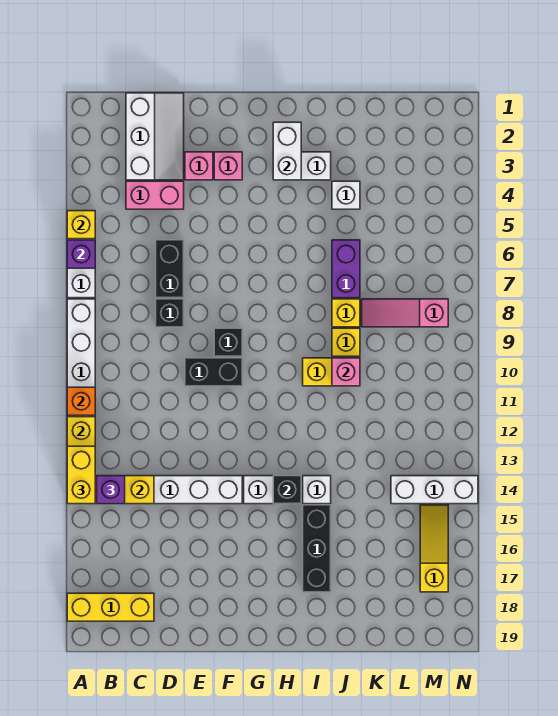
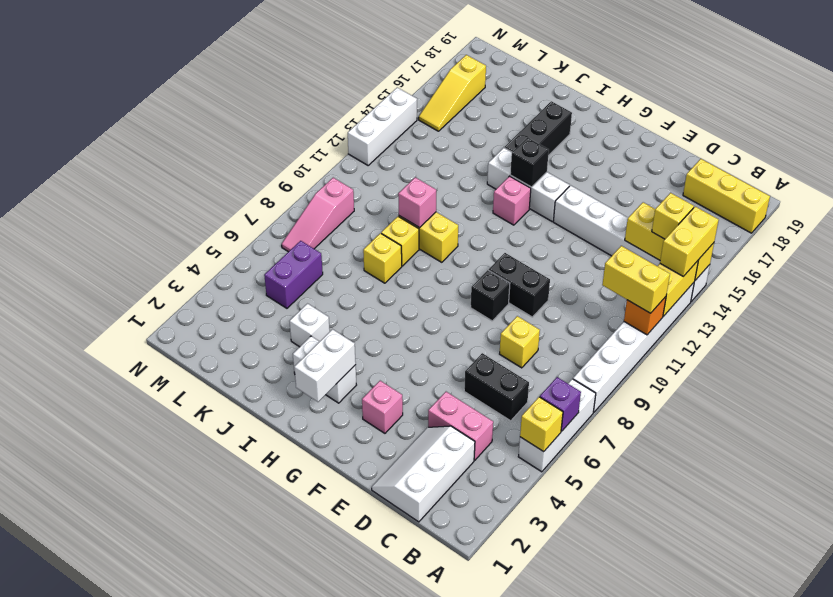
none -> yellow brick A11:B11 level 3
purple brick B14 level 3 -> yellow brick B14 level 3
black brick D6:D7 level 1 -> black brick C6:D6 level 1
black brick D8 level 1 -> yellow brick D8 level 1
pink brick E3 level 1 -> pink brick H13 level 1
purple brick J6:J7 level 1 -> purple brick L5:L6 level 1
pink slope K8:M8 level 1 top M -> pink slope M7:M9 level 1 top 9
white brick L14:N14 level 1 -> white brick N12:N14 level 1

